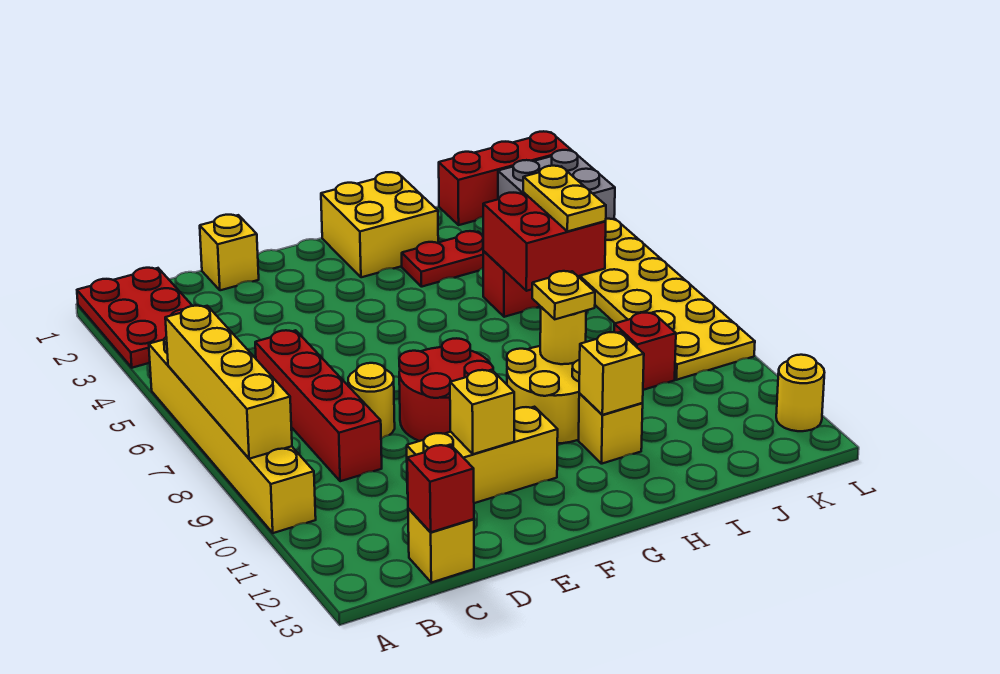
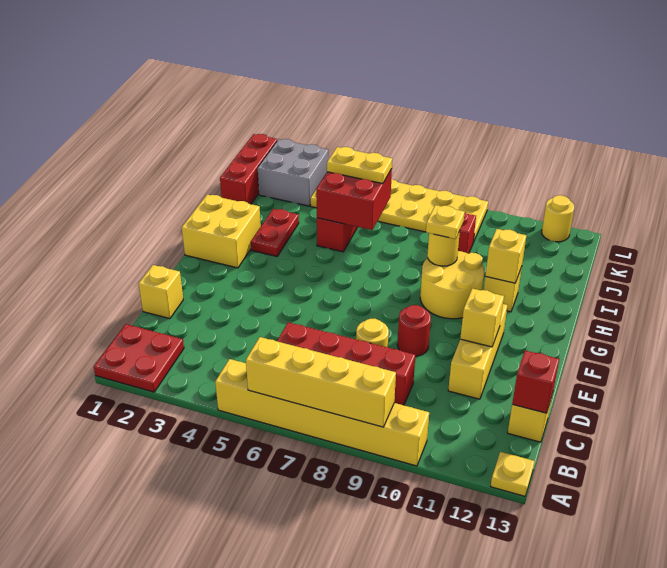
red plate A1:B3 level 1 -> red plate A1:B2 level 1
none -> yellow plate A13 level 1
red round brick E8:F9 level 1 -> red round brick E9 level 1

